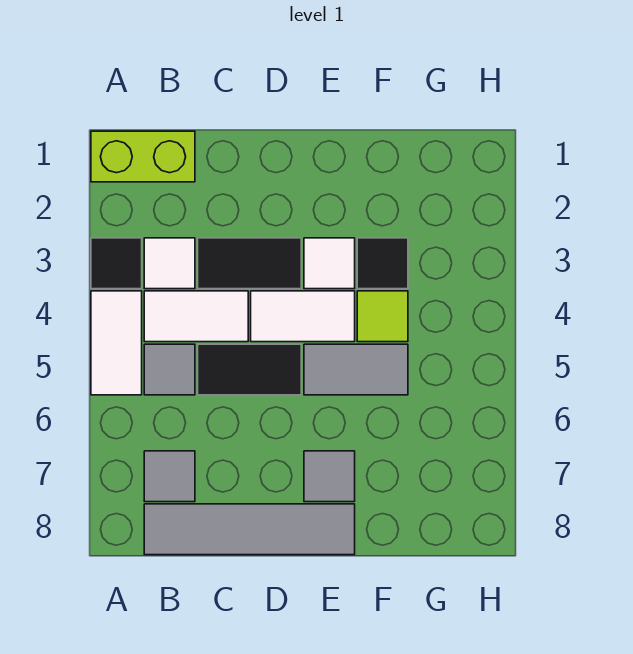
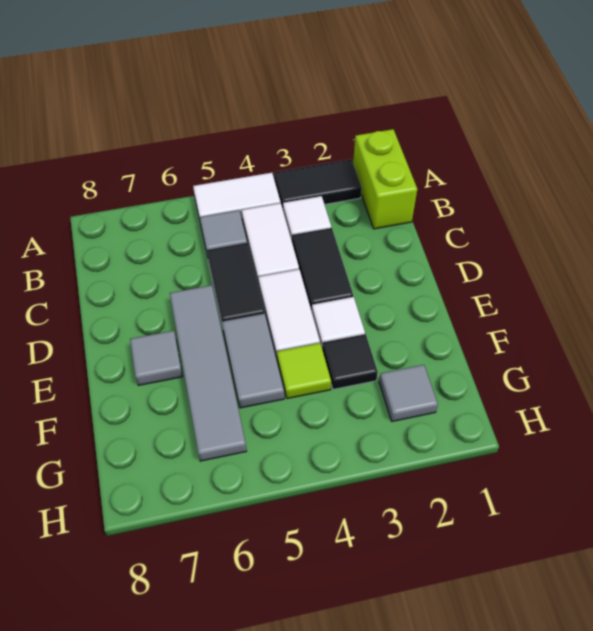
black tile A3 level 1 -> black tile A2:A3 level 1
grey tile B7 level 1 -> grey tile G2 level 1
grey tile B8:E8 level 1 -> grey tile D6:G6 level 1

